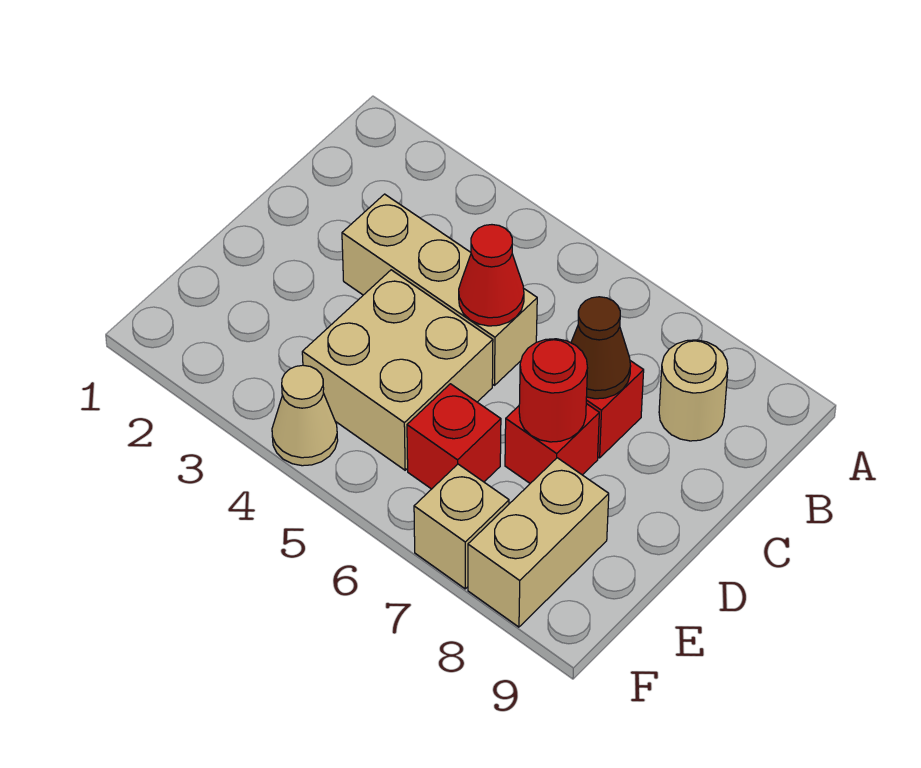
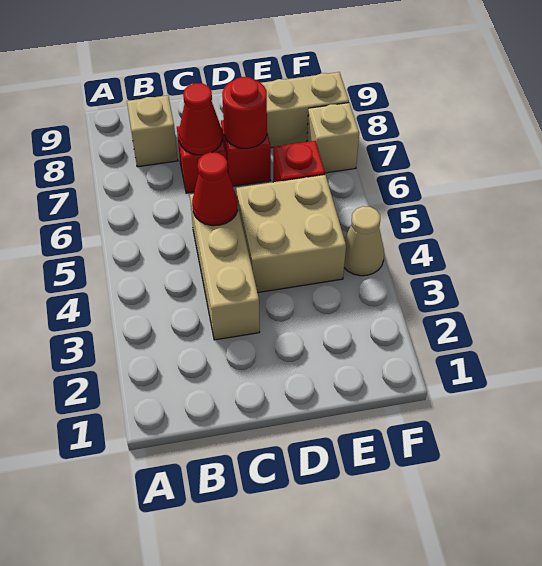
tan round brick B8 level 1 -> tan brick B8 level 1
brown cone C7 level 2 -> red cone C7 level 2

